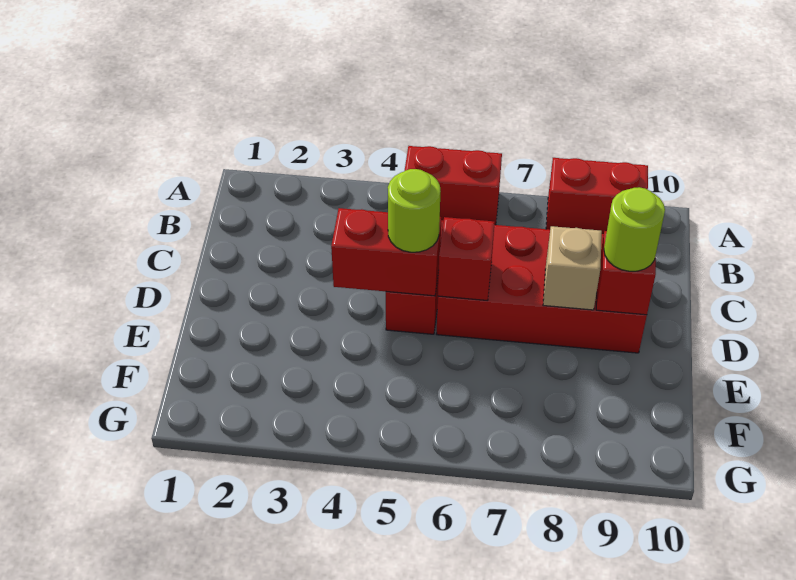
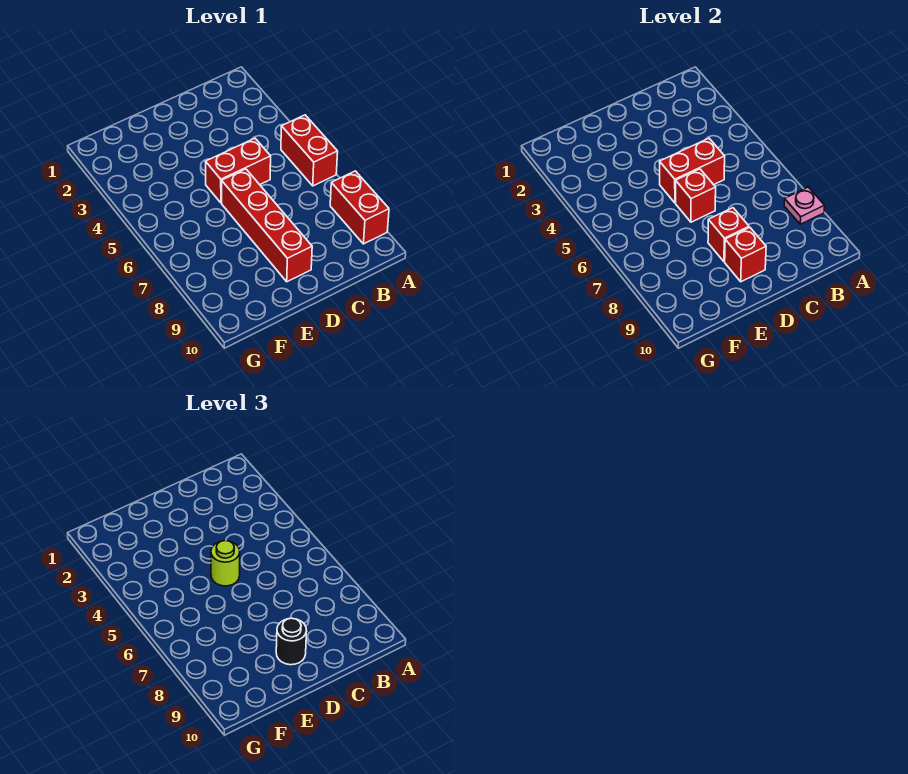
none -> pink plate A8 level 2
red brick C6:D9 level 1 -> red brick D6:D9 level 1
red brick D4:D5 level 2 -> red brick C5:D5 level 2
tan brick D8 level 2 -> red brick D8 level 2
lime round brick D9 level 3 -> black round brick D9 level 3

